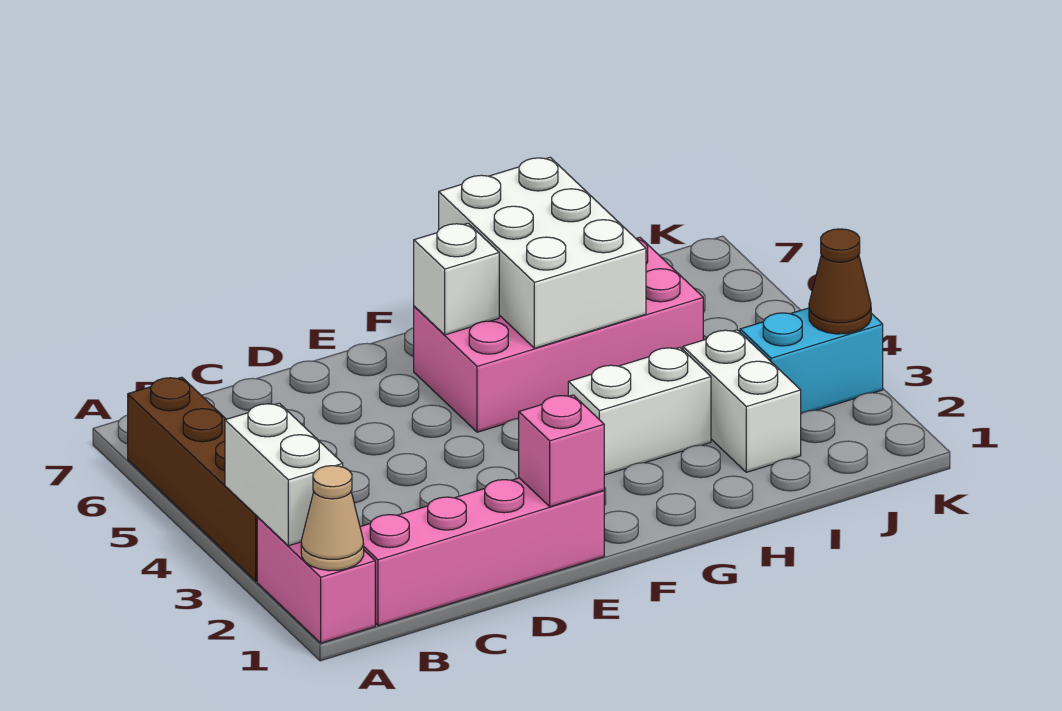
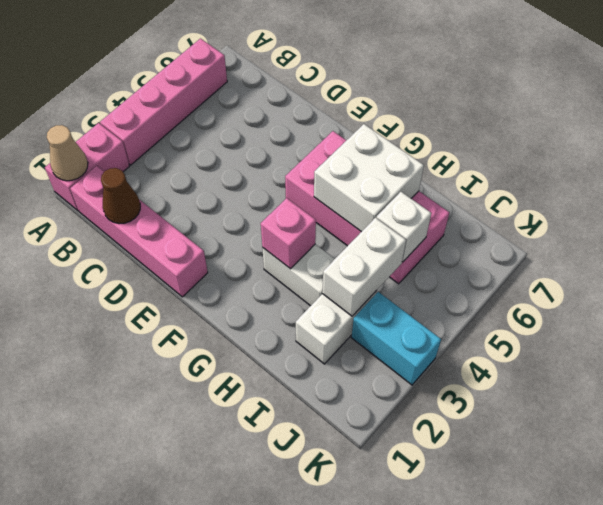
white brick A2:A3 level 2 -> white brick I3:I4 level 2
brown brick A3:A6 level 1 -> pink brick A3:A6 level 1
pink brick E1 level 2 -> pink brick G3 level 2
white brick F6 level 2 -> white brick I5 level 2
white brick G5:H7 level 2 -> white brick G5:H6 level 2
brown cone K3 level 2 -> brown cone C1 level 2

